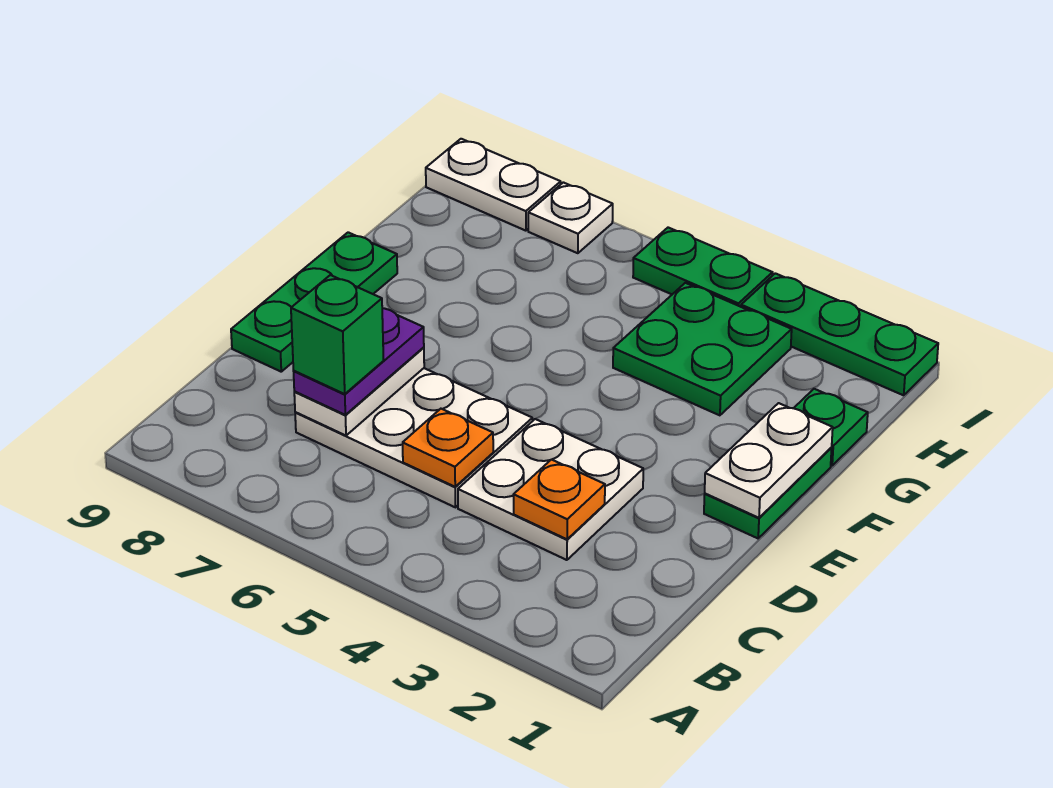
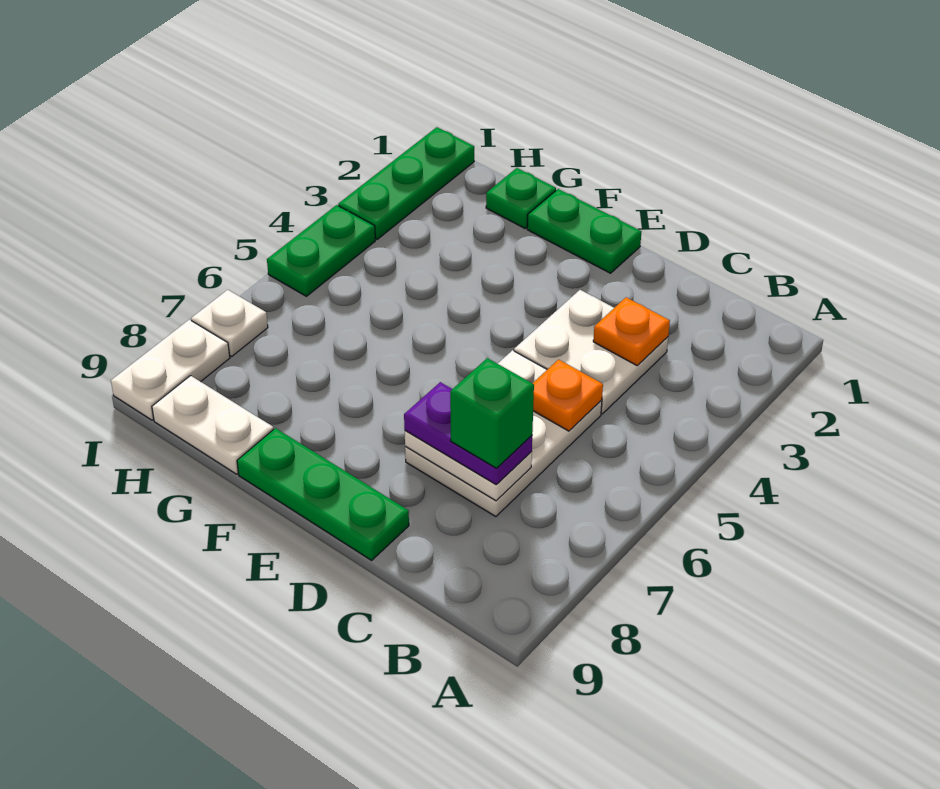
white plate E1:F1 level 2 -> white plate G9:H9 level 1
green plate G3:H4 level 1 -> none

